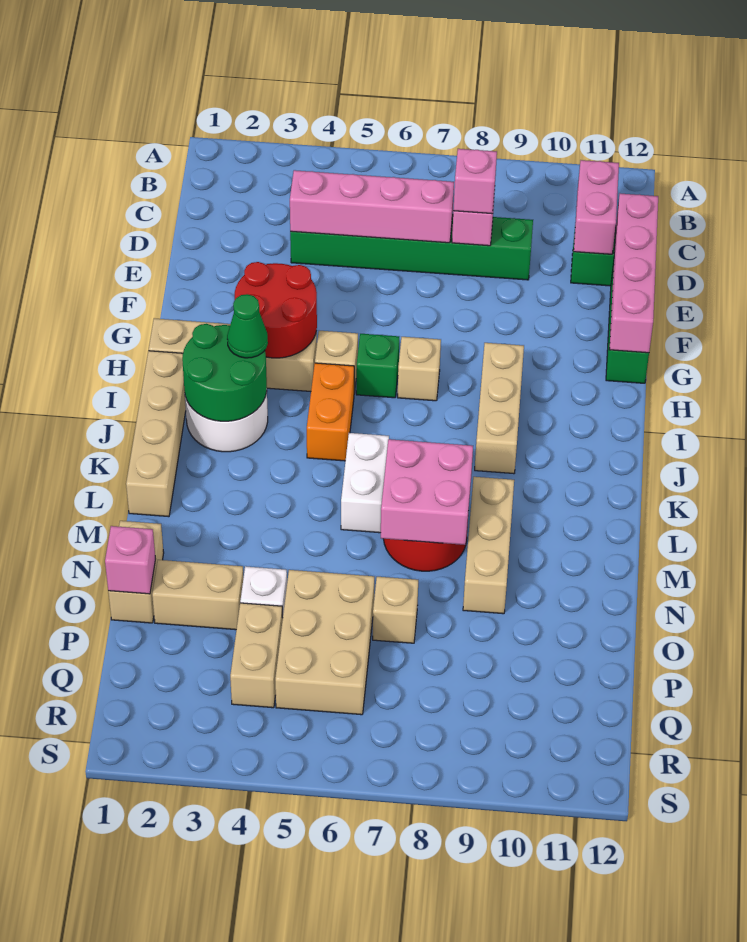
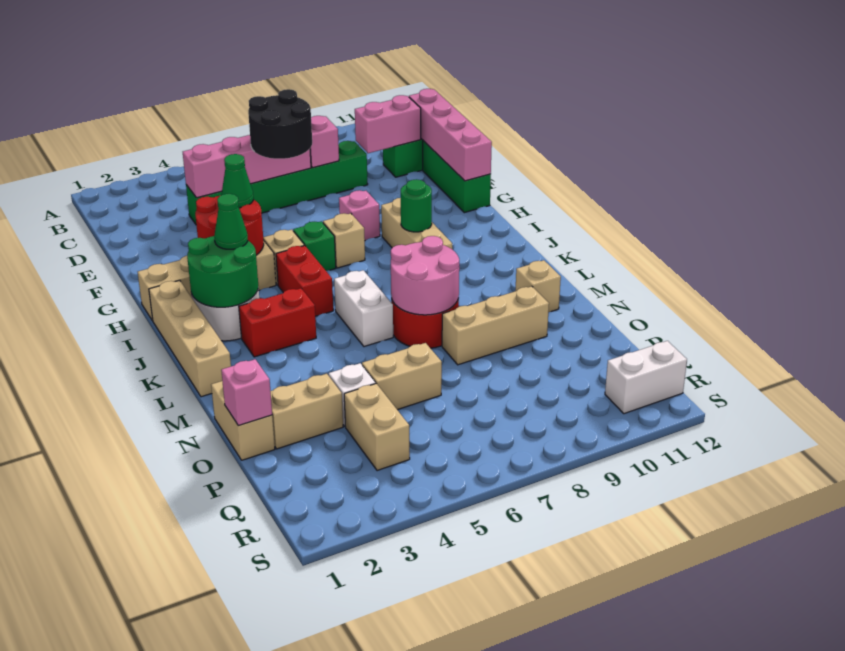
pink brick C11:D11 level 2 -> pink brick D10:D11 level 2
none -> black round brick D6:E7 level 3
pink brick D8 level 3 -> pink brick G8 level 1
none -> green cone G4 level 3
orange brick I5:J5 level 1 -> red brick I5:J5 level 1
none -> green round brick I9 level 2
none -> red brick K3:K4 level 1
pink brick L7:M8 level 2 -> pink round brick L7:M8 level 2
tan brick L9:N9 level 1 -> tan brick N8:N10 level 1
tan brick O5:Q6 level 1 -> tan brick O5:O6 level 1
tan brick O7 level 1 -> tan brick M11 level 1
none -> white brick R11:R12 level 1

